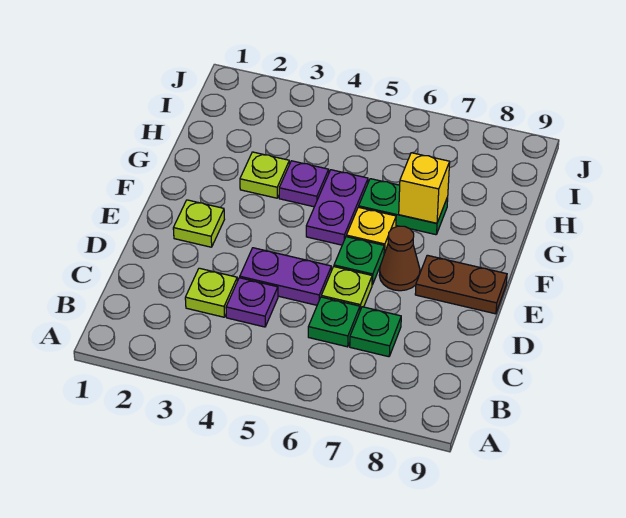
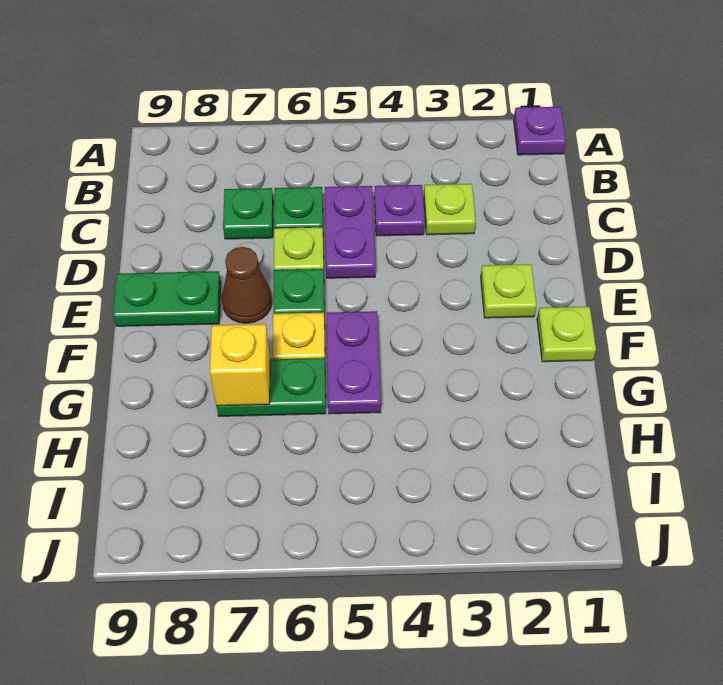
purple plate D4:D5 level 1 -> purple plate C5:D5 level 1
brown plate E8:E9 level 1 -> green plate E8:E9 level 1
lime plate G3 level 1 -> lime plate F1 level 1
purple plate G4 level 1 -> purple plate A1 level 1

